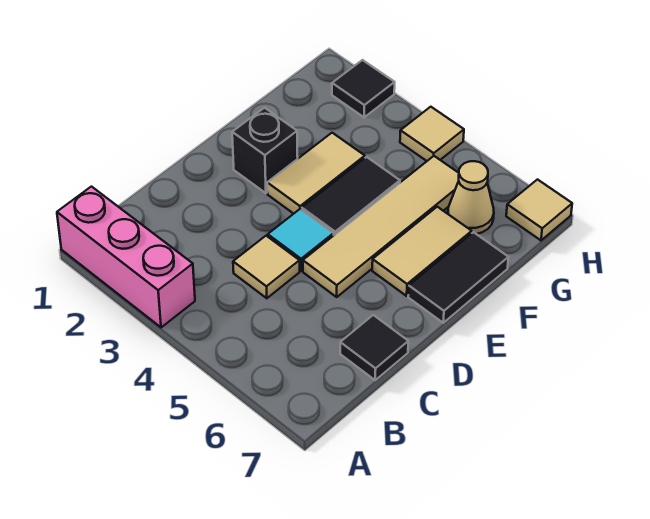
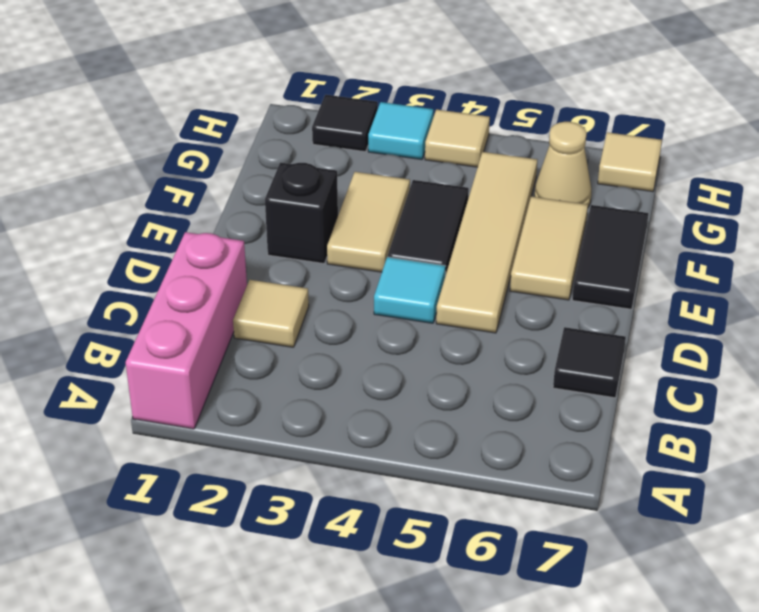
pink brick A1:A3 level 1 -> pink brick A1:C1 level 1
tan tile C4 level 1 -> tan tile C2 level 1
none -> cyan tile H3 level 1

